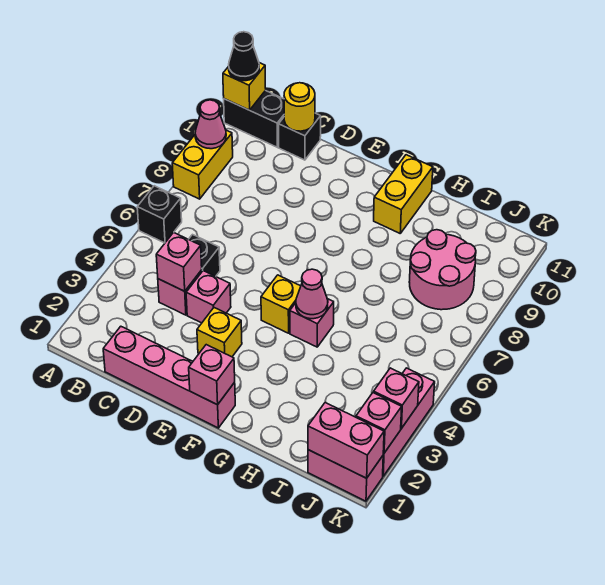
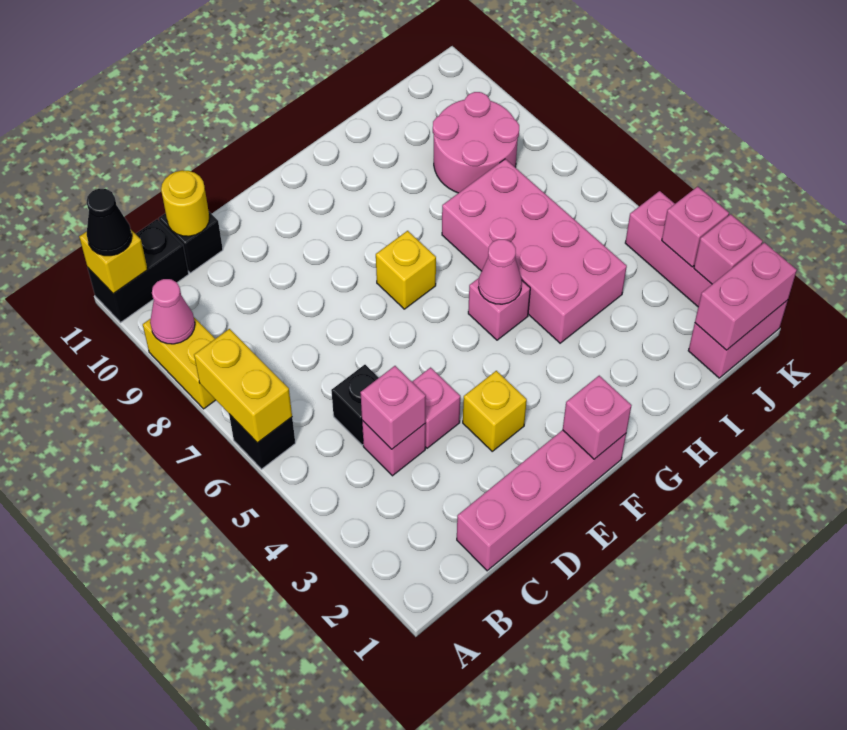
yellow brick F5 level 1 -> yellow brick F7 level 1
yellow brick G10:G11 level 1 -> yellow brick A6:A7 level 2
none -> pink brick H4:I7 level 1

